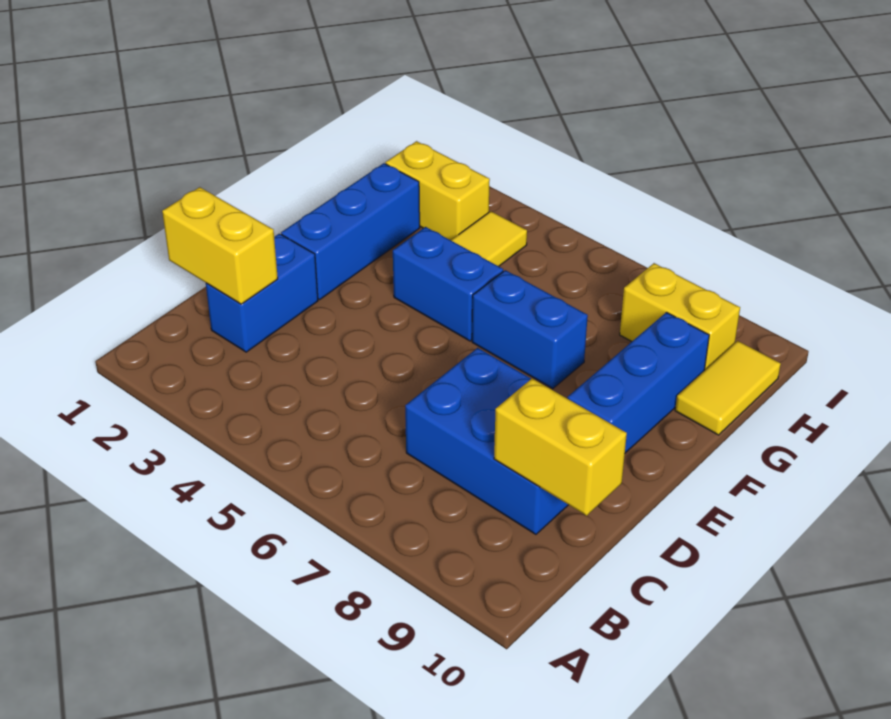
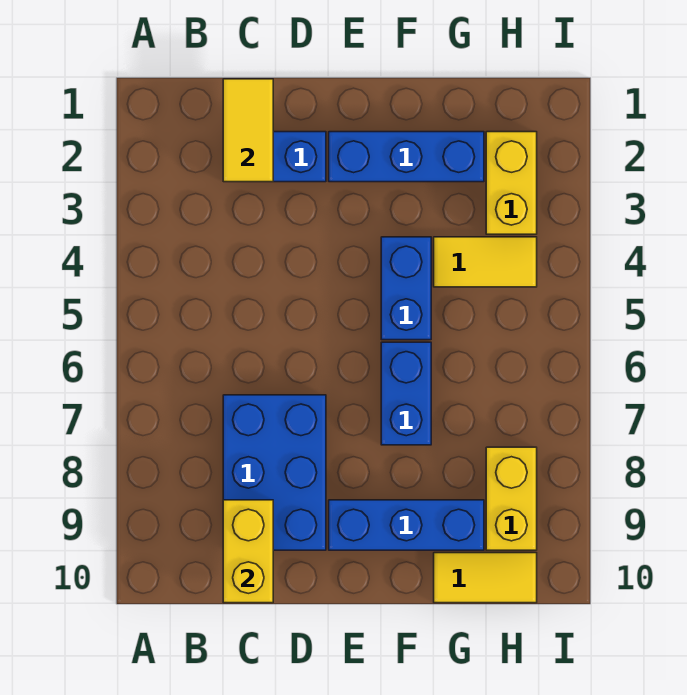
yellow brick C1:C2 level 2 -> yellow tile C1:C2 level 2

